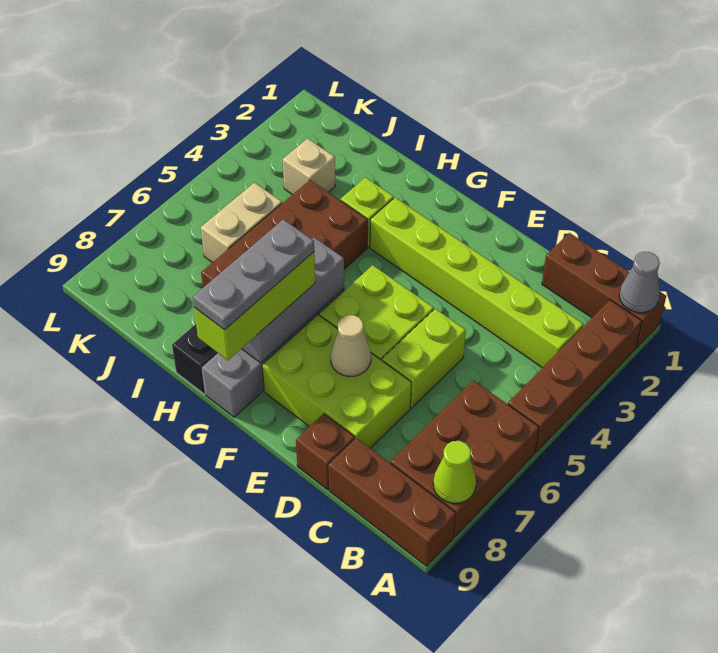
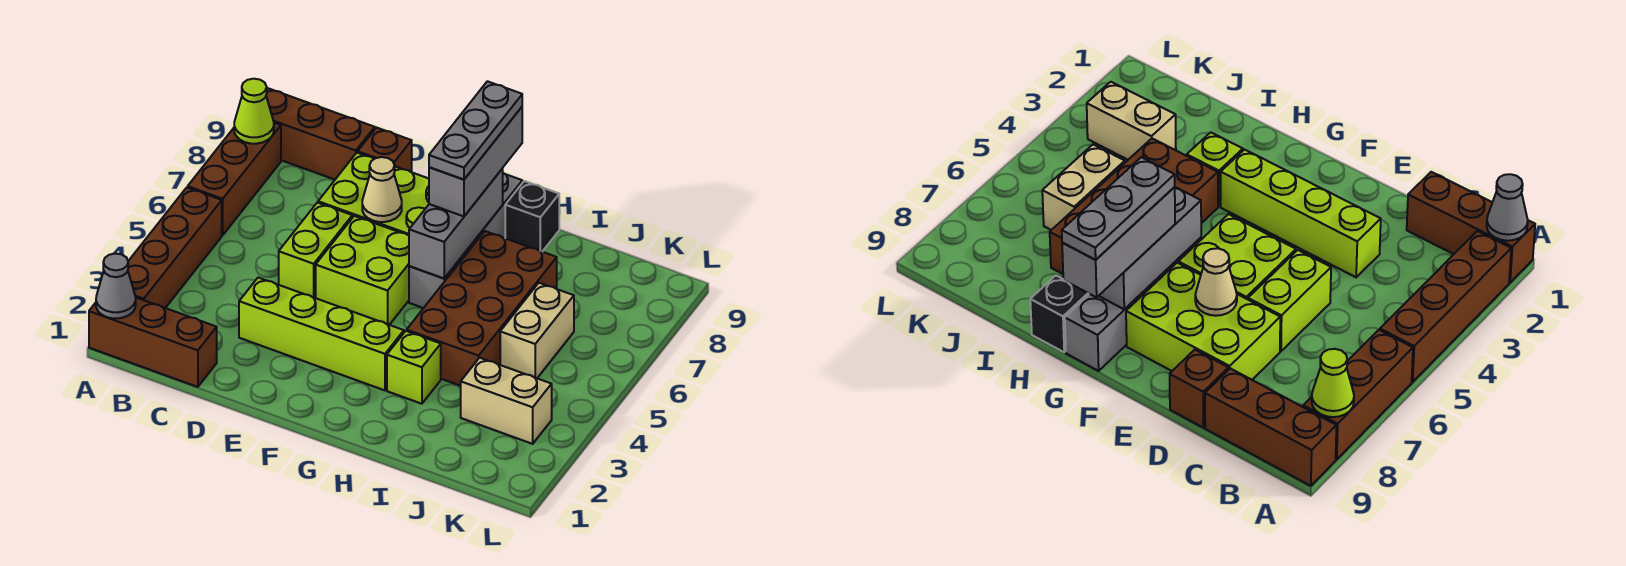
brown brick A6:B8 level 1 -> brown brick A6:A8 level 1
lime brick B3:G3 level 1 -> lime brick D3:G3 level 1
lime brick G7:G9 level 3 -> grey brick G7:G9 level 3
tan brick J3 level 1 -> tan brick J3:K3 level 1

